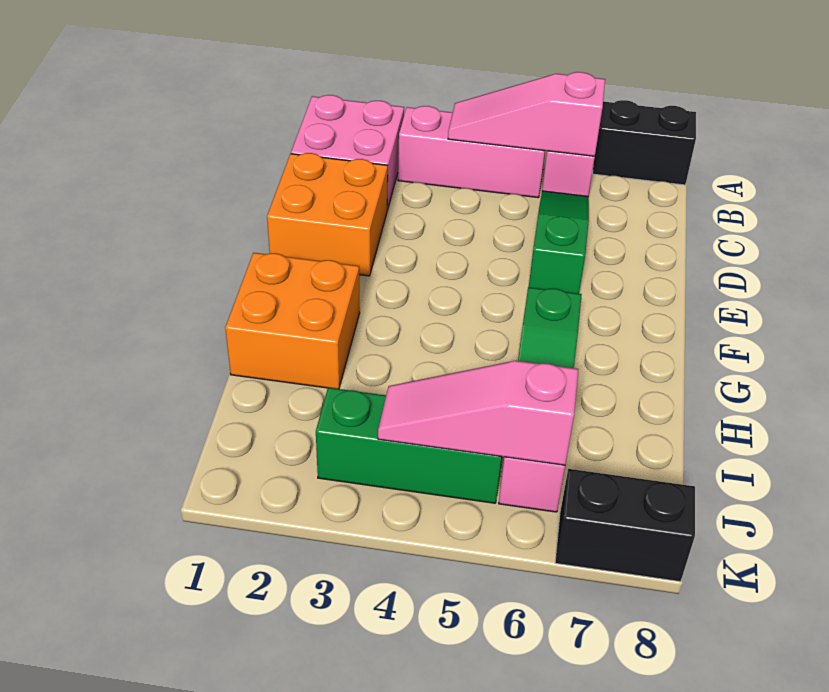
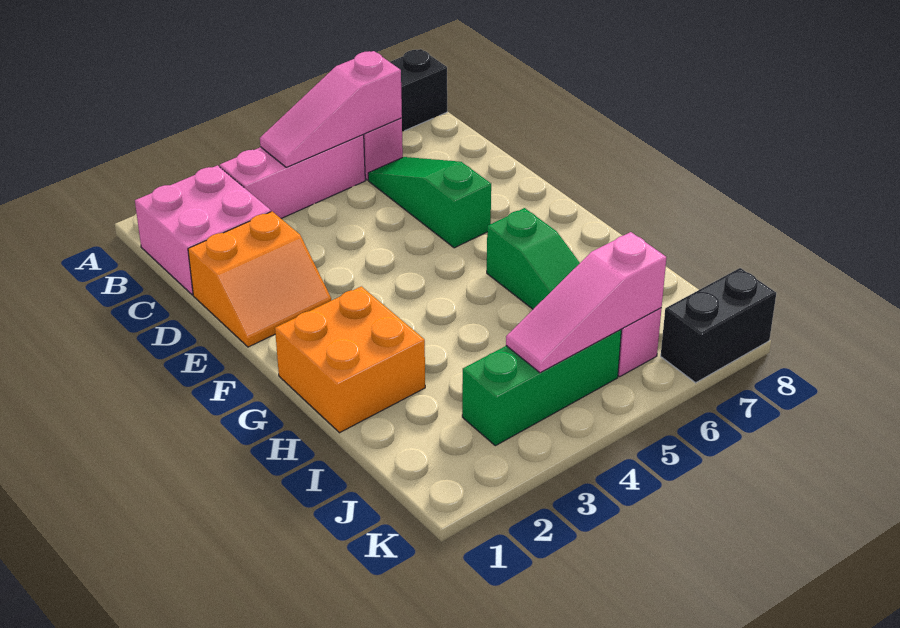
orange brick D1:E2 level 1 -> orange slope D1:E2 level 1 top D

